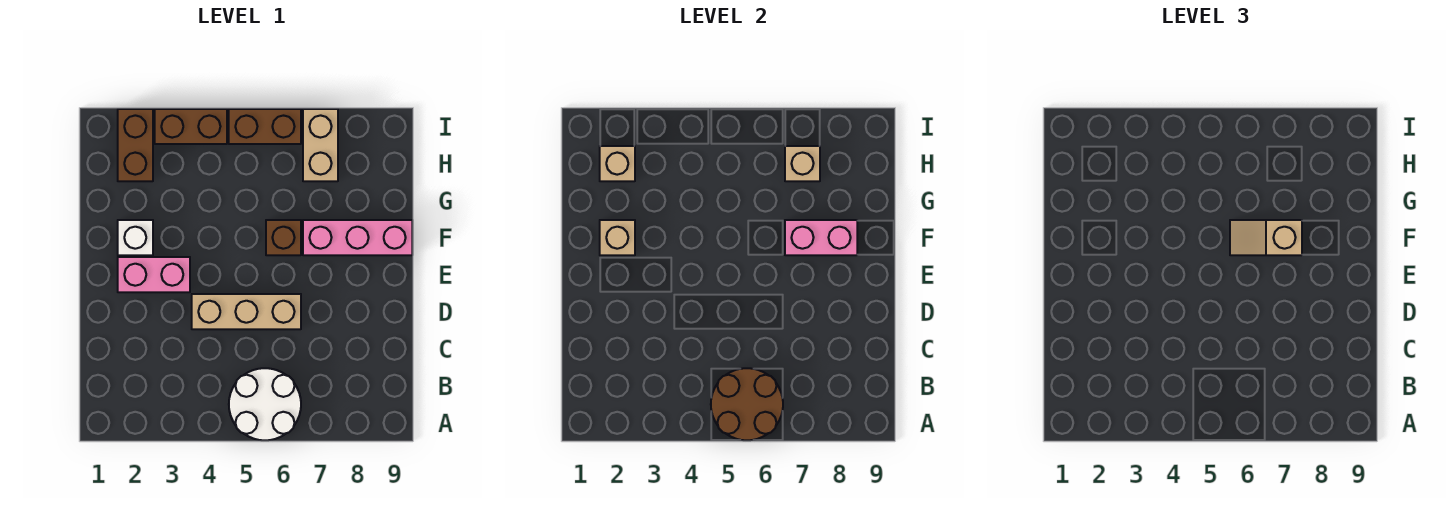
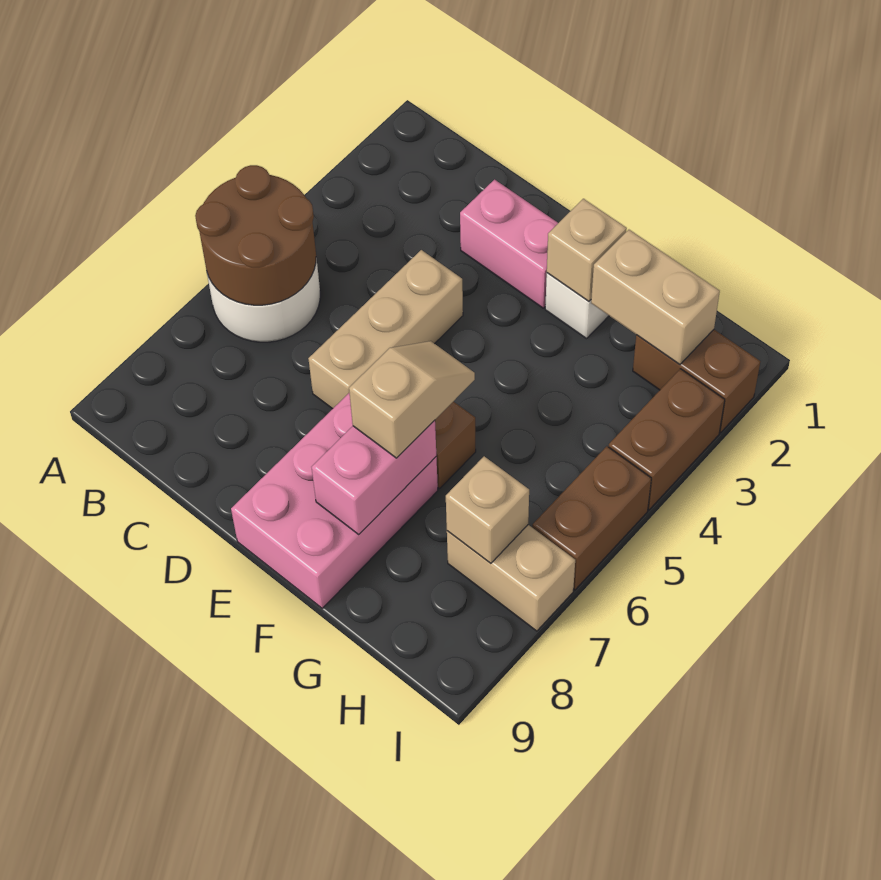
pink brick E2:E3 level 1 -> pink brick D2:E2 level 1
pink brick F7:F9 level 1 -> pink brick E7:F9 level 1
tan brick H2 level 2 -> tan brick G2:H2 level 2

